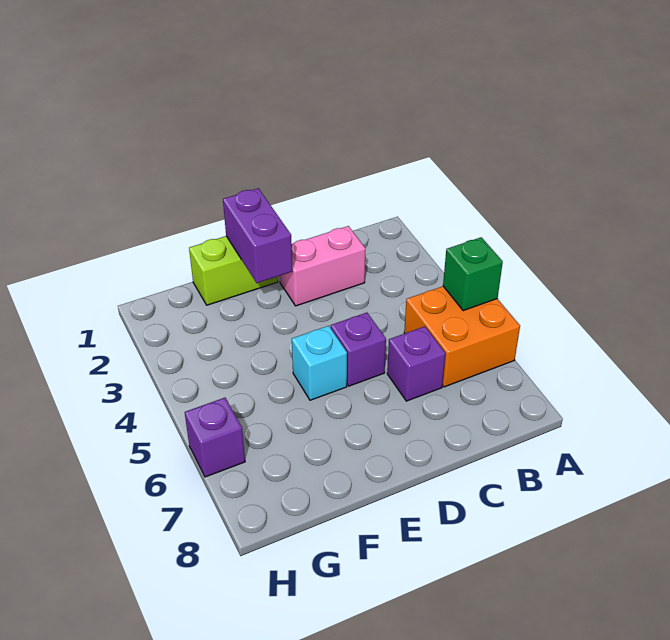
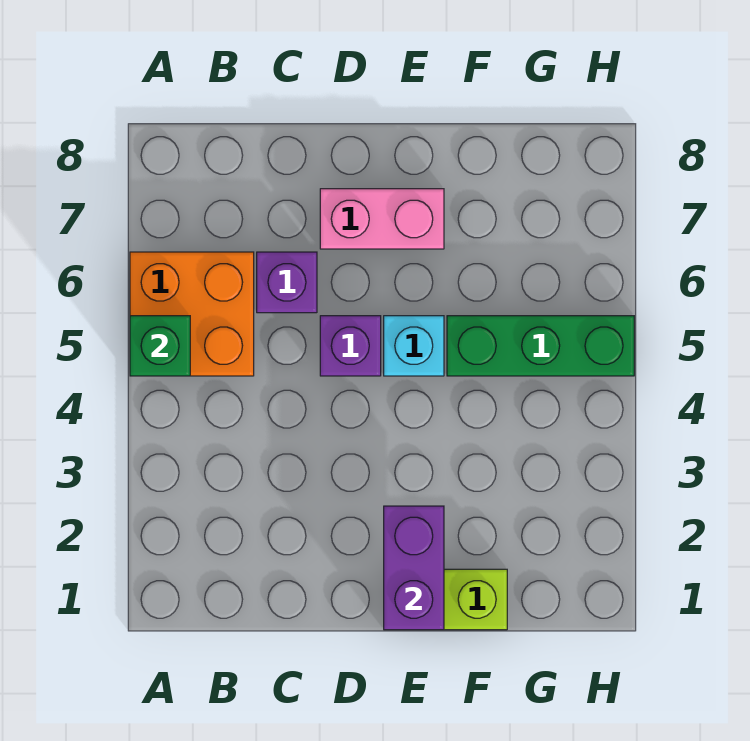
pink brick C2:D2 level 1 -> pink brick D7:E7 level 1
none -> green brick F5:H5 level 1
purple brick H6 level 1 -> none

